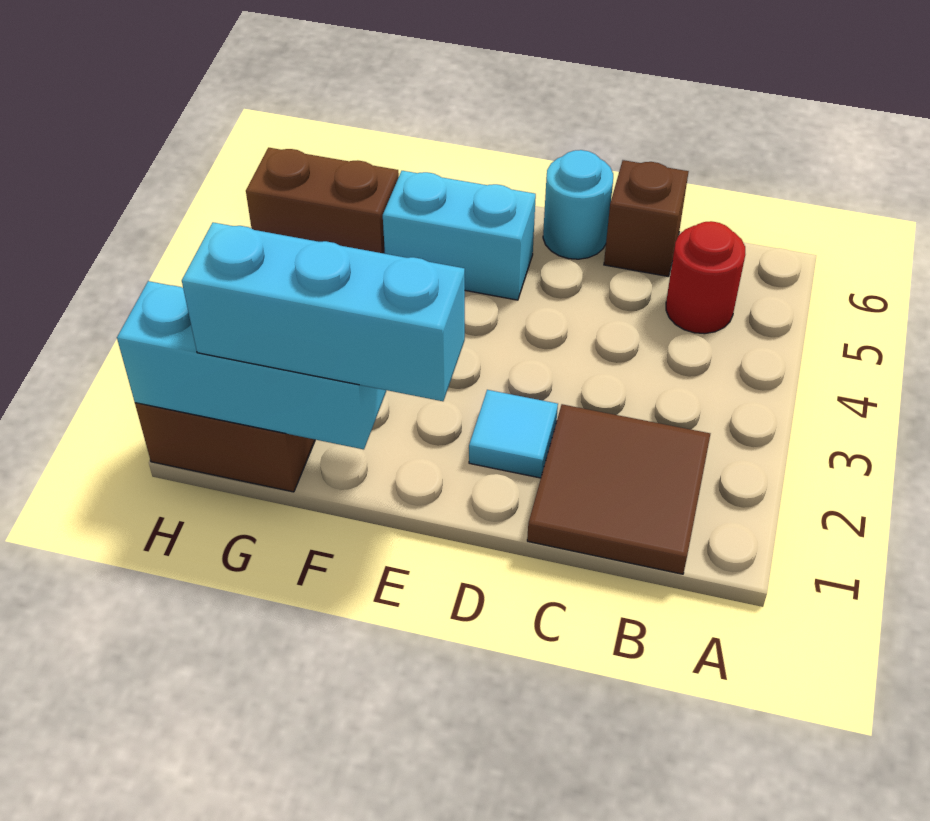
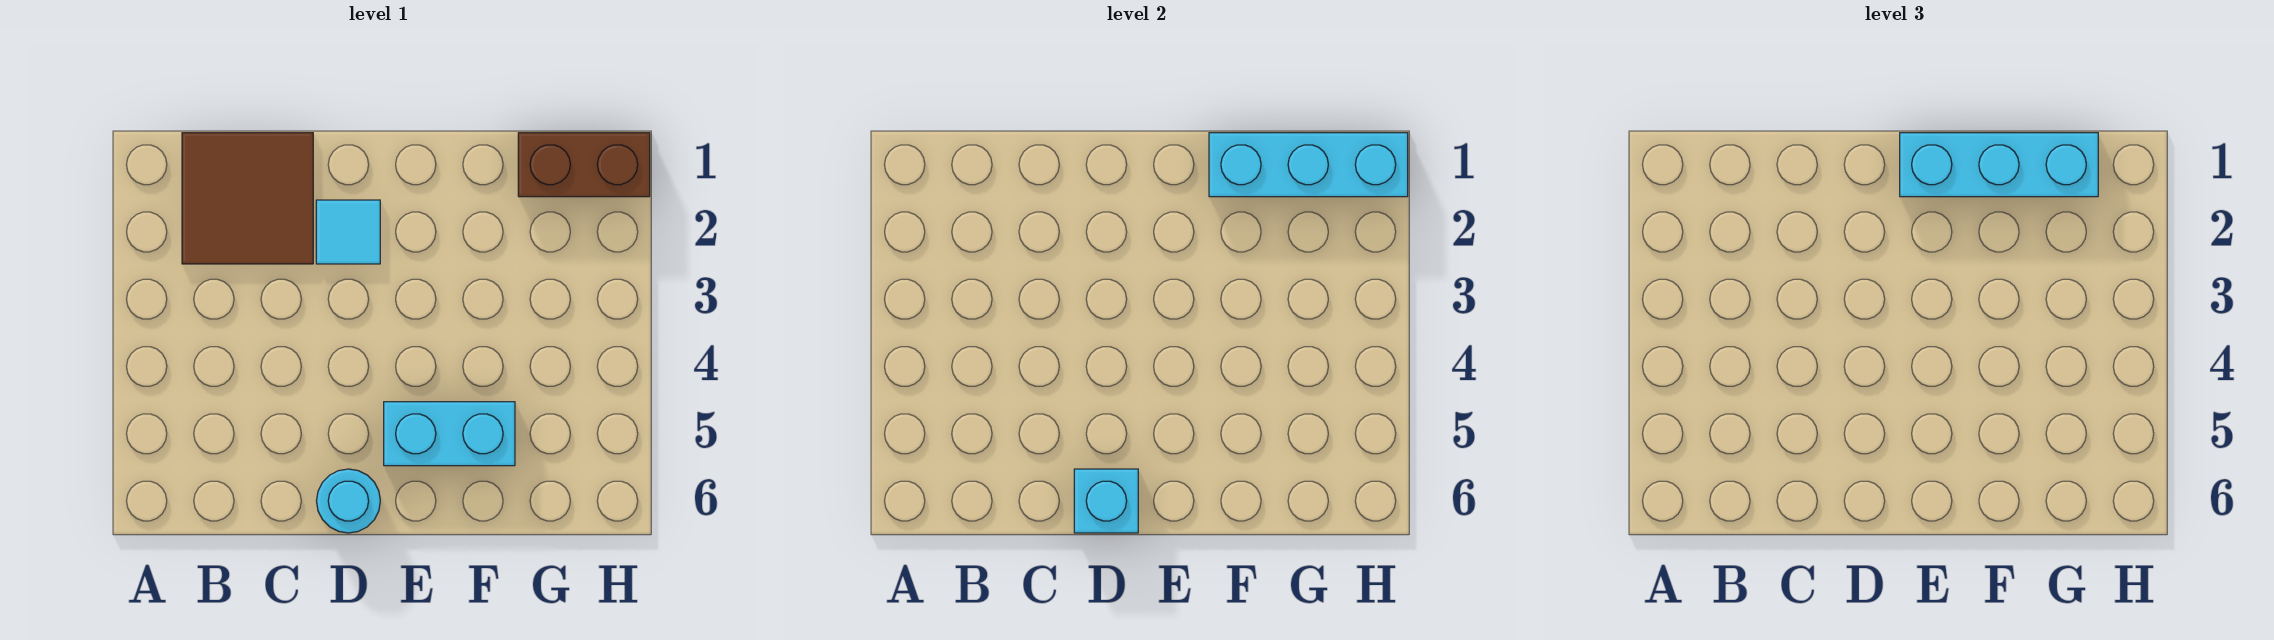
red round brick B5 level 1 -> none
brown brick C6 level 1 -> none
none -> cyan brick D6 level 2
brown brick G5:H5 level 1 -> none

